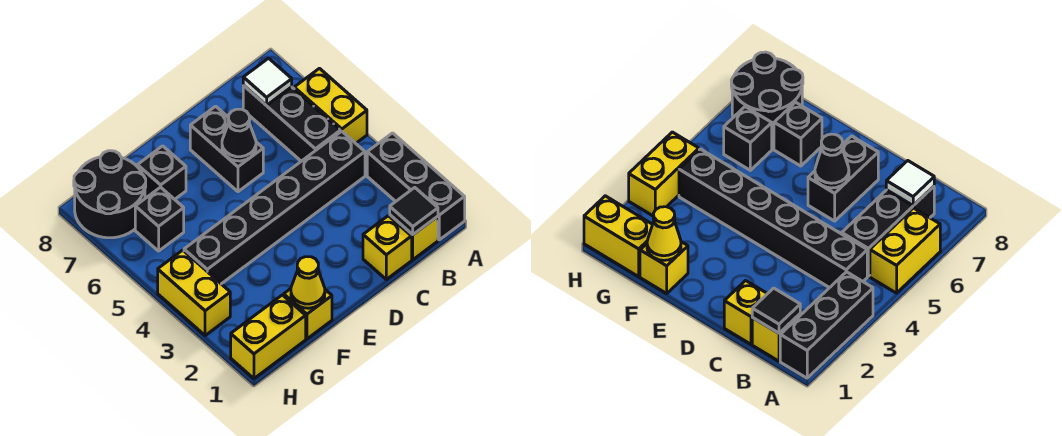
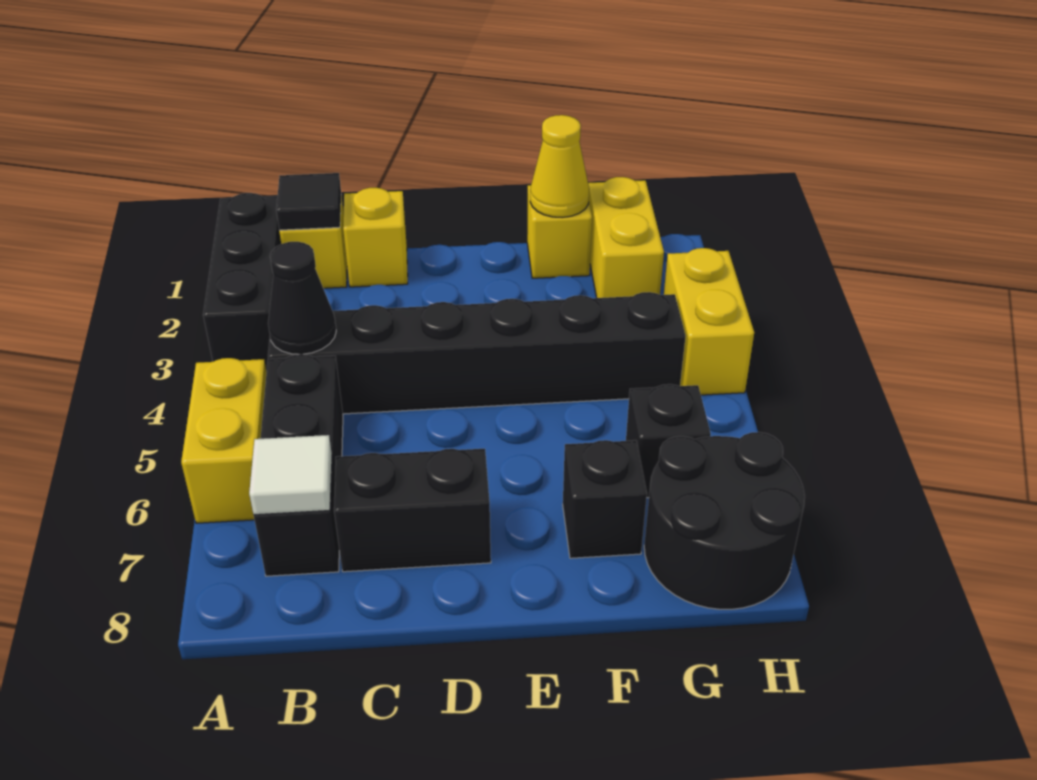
black brick D6:D7 level 1 -> black brick C7:D7 level 1
black cone D6 level 2 -> black cone B4 level 2
yellow brick G1:H1 level 1 -> yellow brick G1:G2 level 1

